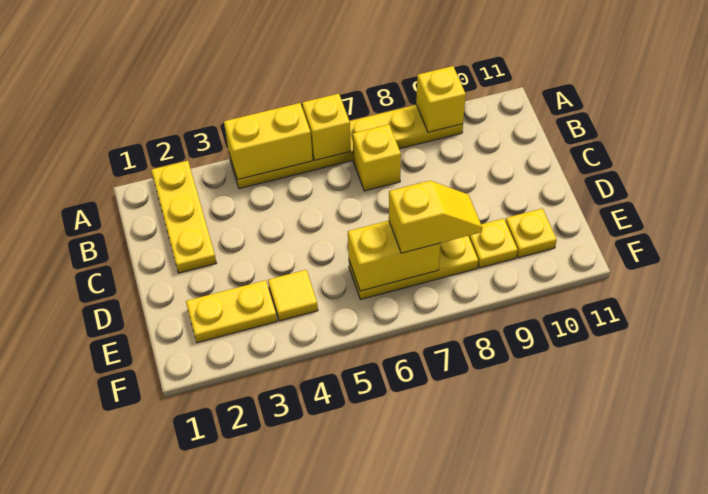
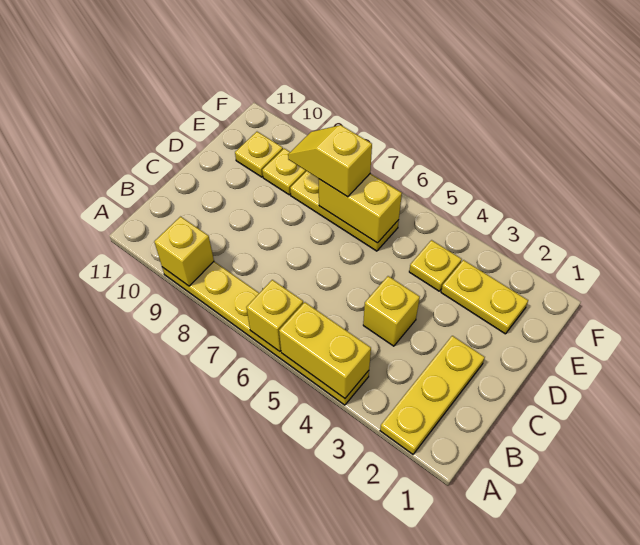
yellow brick B7 level 1 -> yellow brick C4 level 1
yellow tile E4 level 1 -> yellow plate E4 level 1

